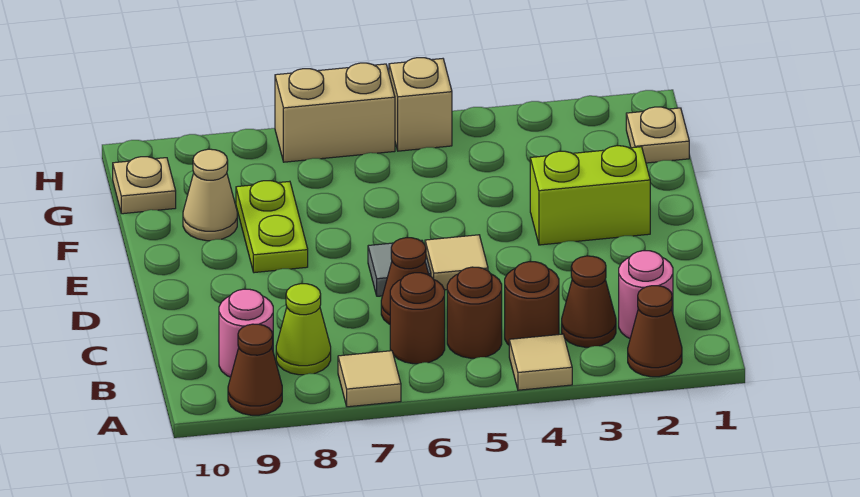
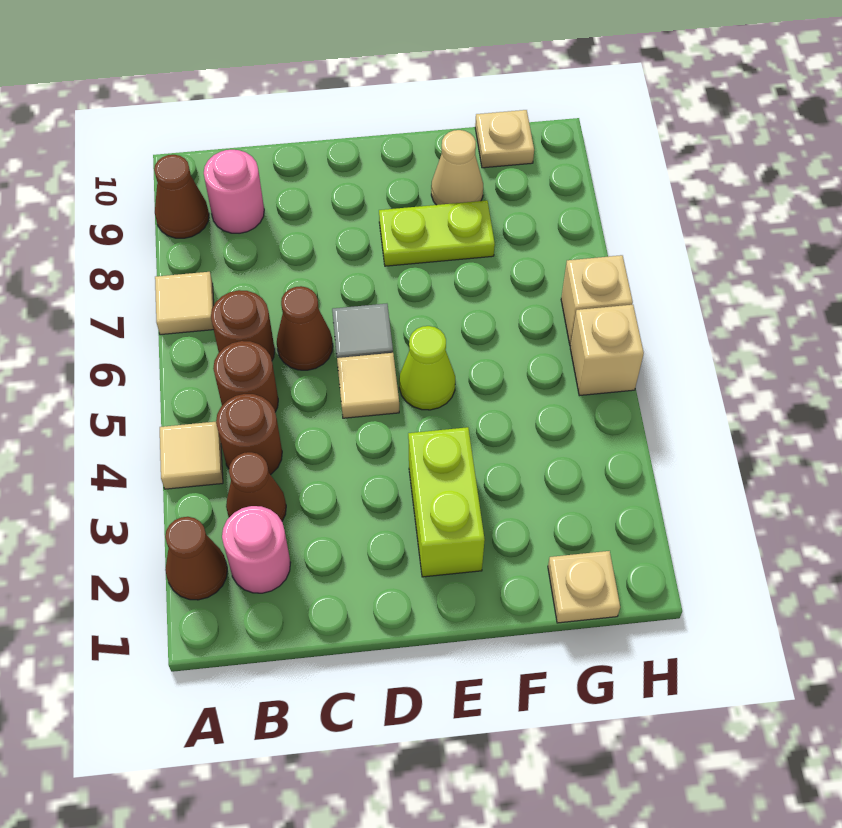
lime cone B8 level 1 -> lime cone E5 level 1
tan brick H6:H7 level 1 -> tan brick H6 level 1

